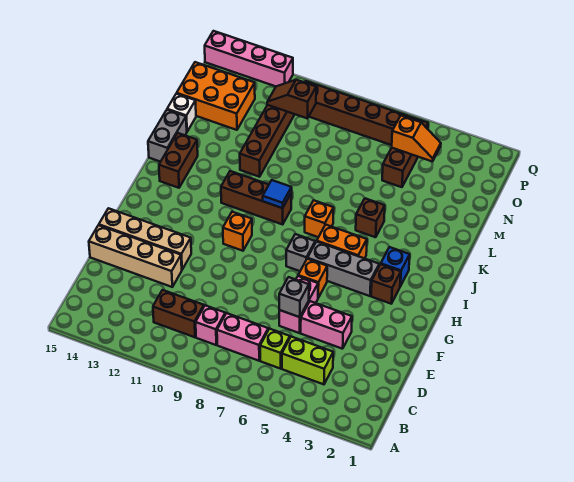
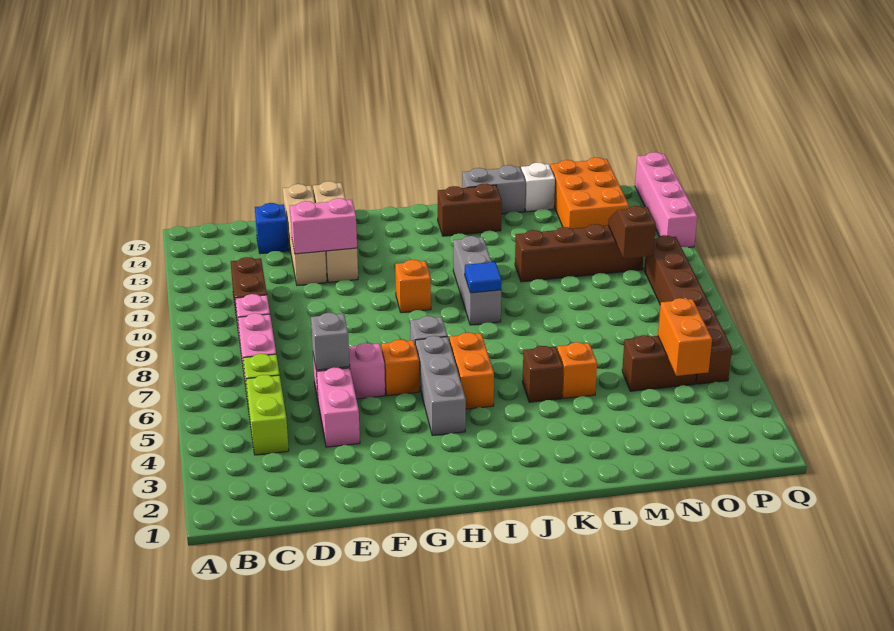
none -> pink brick E12:F12 level 2
brown brick H3 level 1 -> none
blue brick I3 level 1 -> blue brick D14 level 1
orange brick J7 level 1 -> orange brick L5 level 1
brown brick J9:J11 level 1 -> grey brick J9:J11 level 1
orange slope O4:O5 level 2 top 5 -> orange brick O4:O5 level 2

